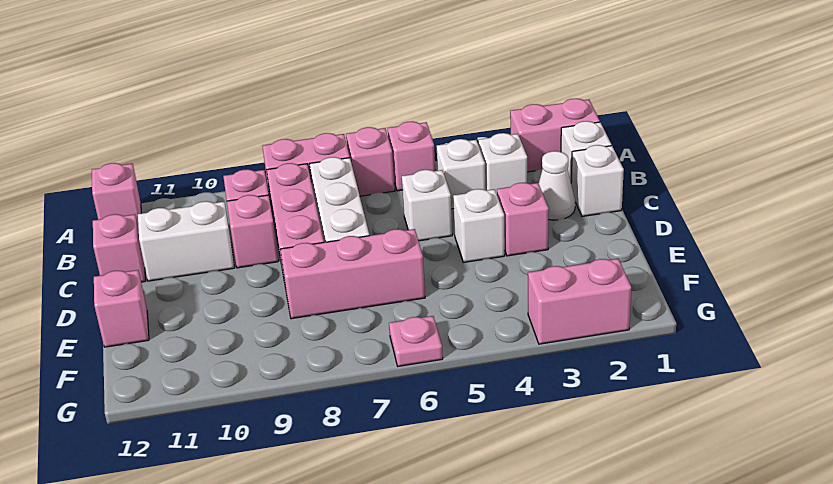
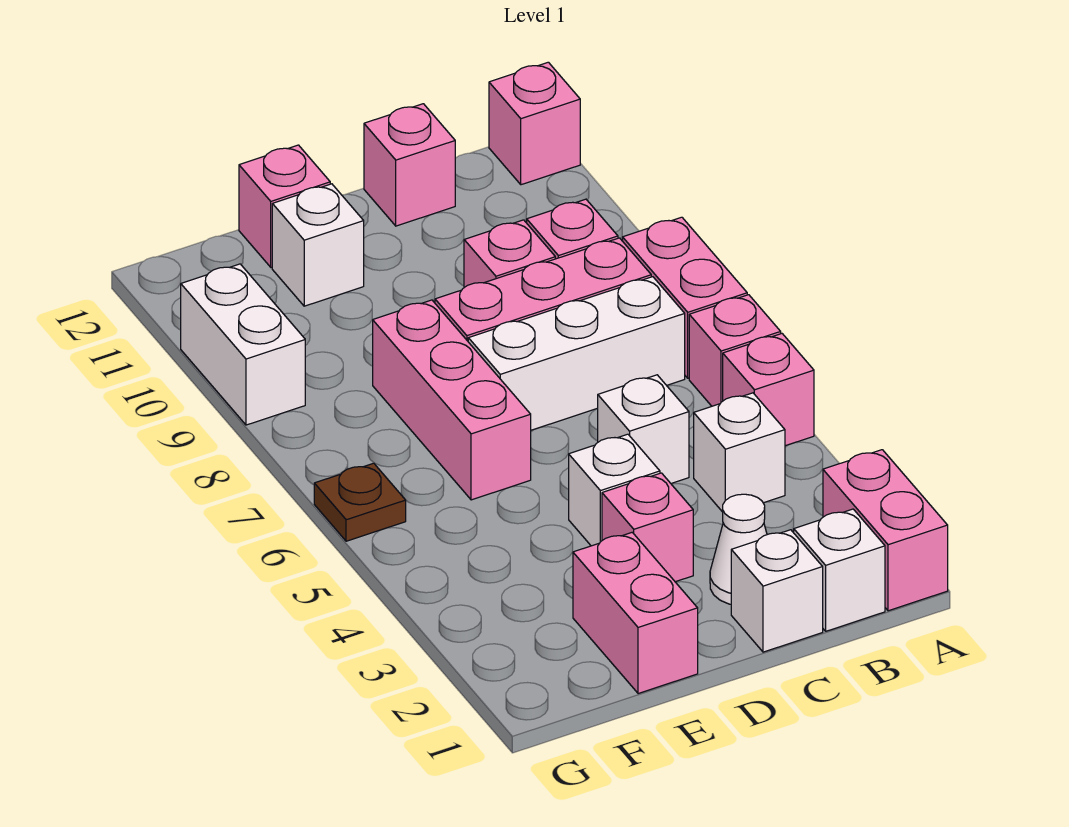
white brick B3 level 1 -> white brick E11 level 1
white brick C10:C11 level 1 -> white brick G9:G10 level 1
pink brick G2:G3 level 1 -> pink brick E1:E2 level 1
pink plate G6 level 1 -> brown plate G6 level 1

